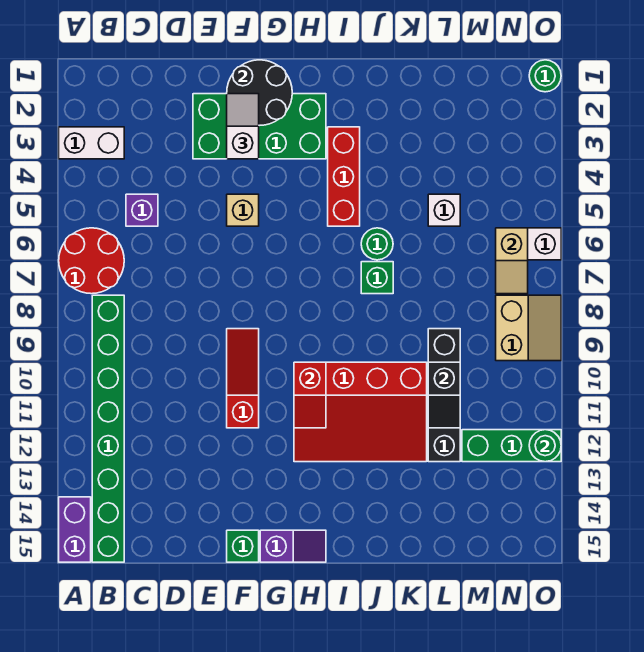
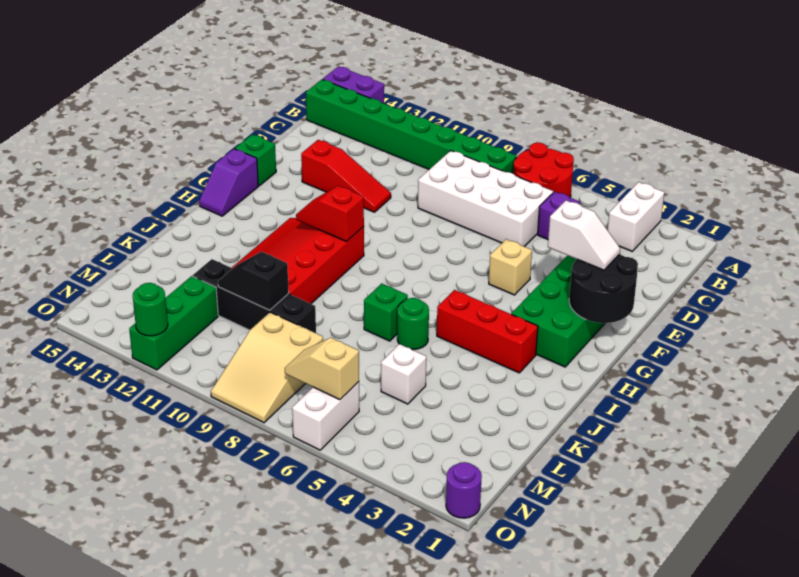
none -> white brick C6:D9 level 1
red slope F9:F11 level 1 top 11 -> red slope E11:E13 level 1 top 13
tan slope N8:O9 level 1 top N -> tan slope M8:O9 level 1 top M
green round brick O1 level 1 -> purple round brick O1 level 1

